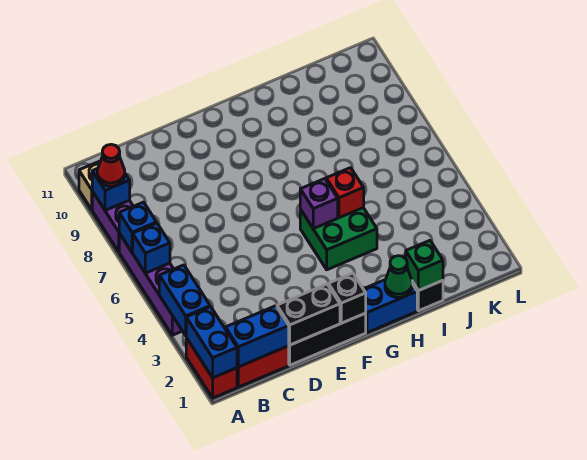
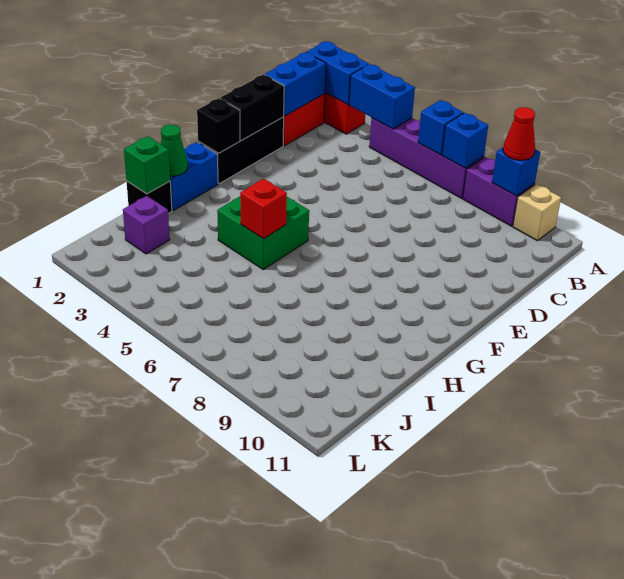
purple brick G5 level 2 -> purple brick J2 level 1

